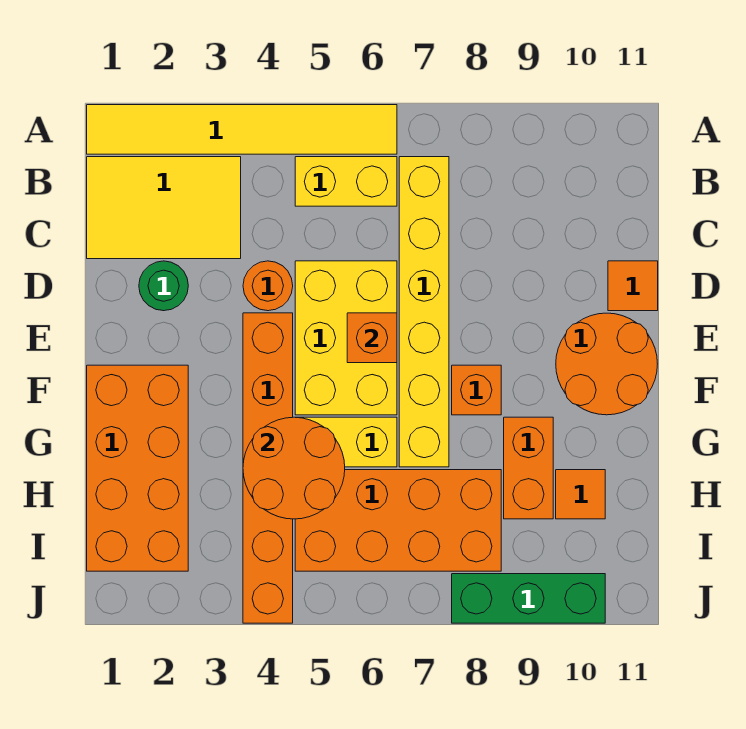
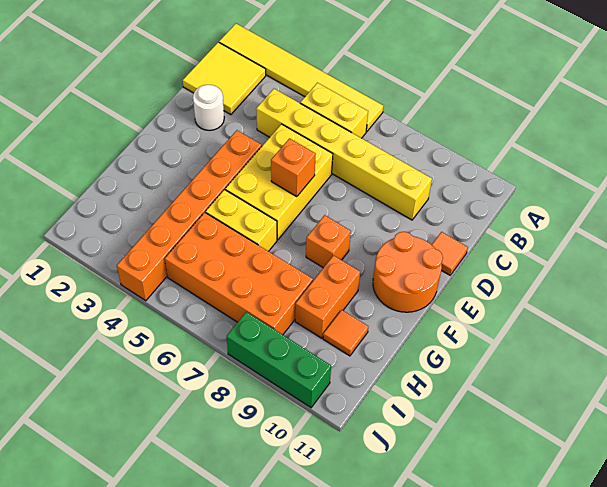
yellow tile B1:C3 level 1 -> yellow tile B1:C2 level 1
yellow brick B7:G7 level 1 -> yellow brick C4:C9 level 1
green round brick D2 level 1 -> white round brick D2 level 1
orange round brick D4 level 1 -> none
orange brick F1:I2 level 1 -> none
orange round brick G4:H5 level 2 -> none

